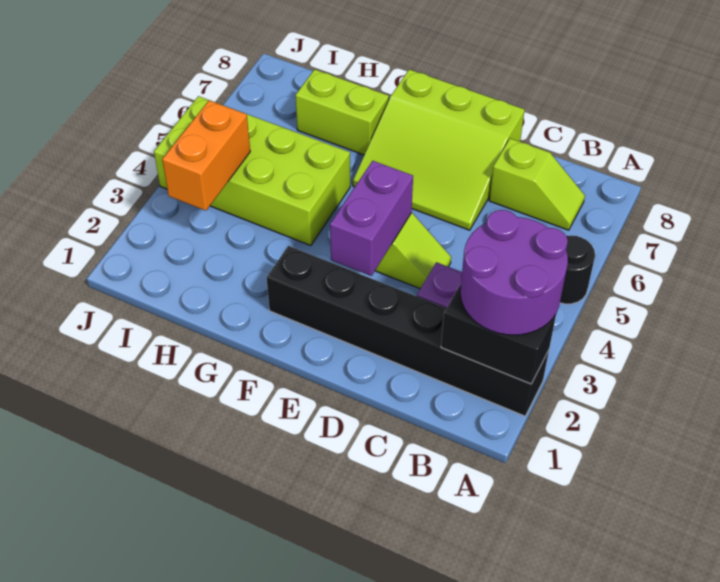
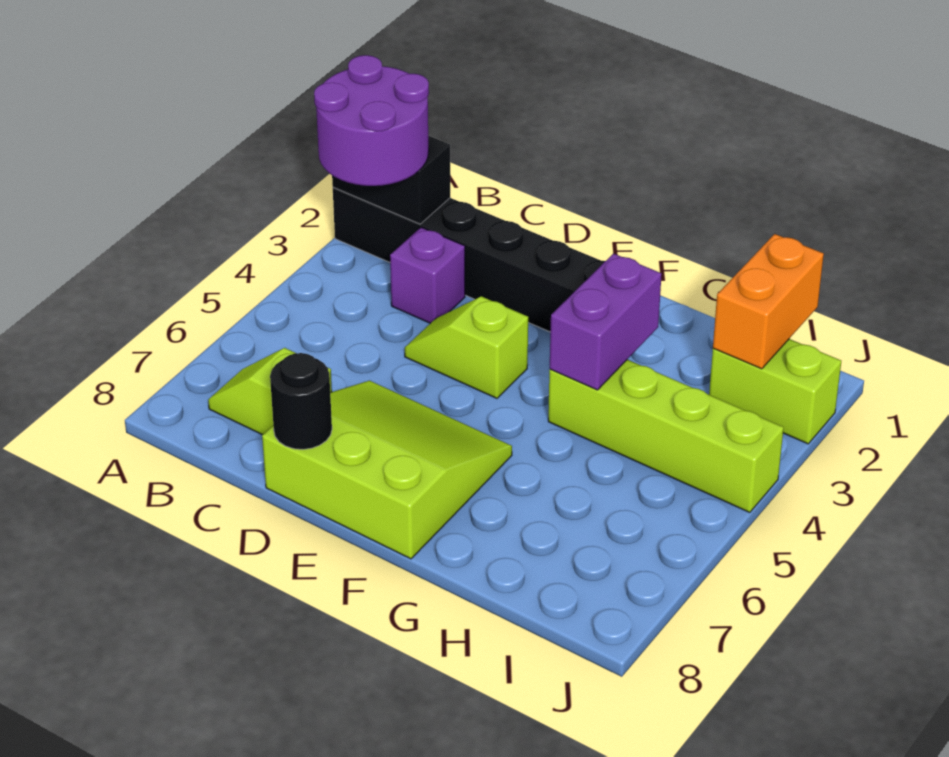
black round brick A5 level 1 -> black round brick D8 level 2
purple brick E3:E4 level 2 -> purple brick G3:G4 level 2
lime brick G4:J5 level 1 -> lime brick G4:J4 level 1
lime brick G7:H7 level 1 -> lime brick I2:J2 level 1
orange brick I3:I4 level 2 -> orange brick I1:I2 level 2

